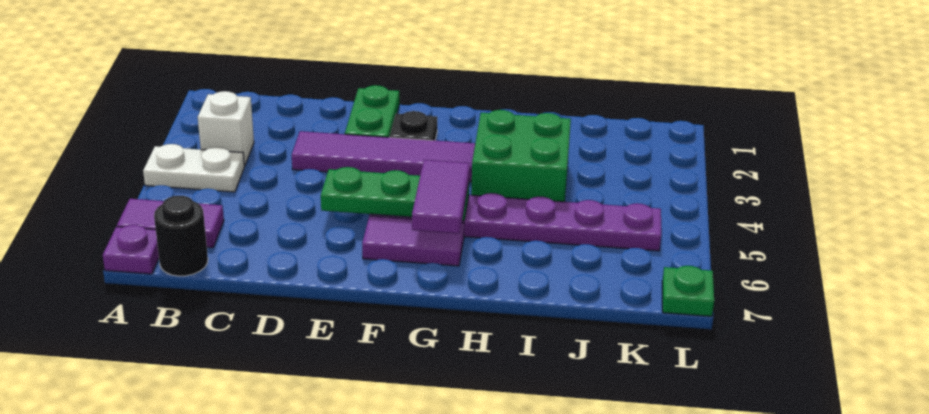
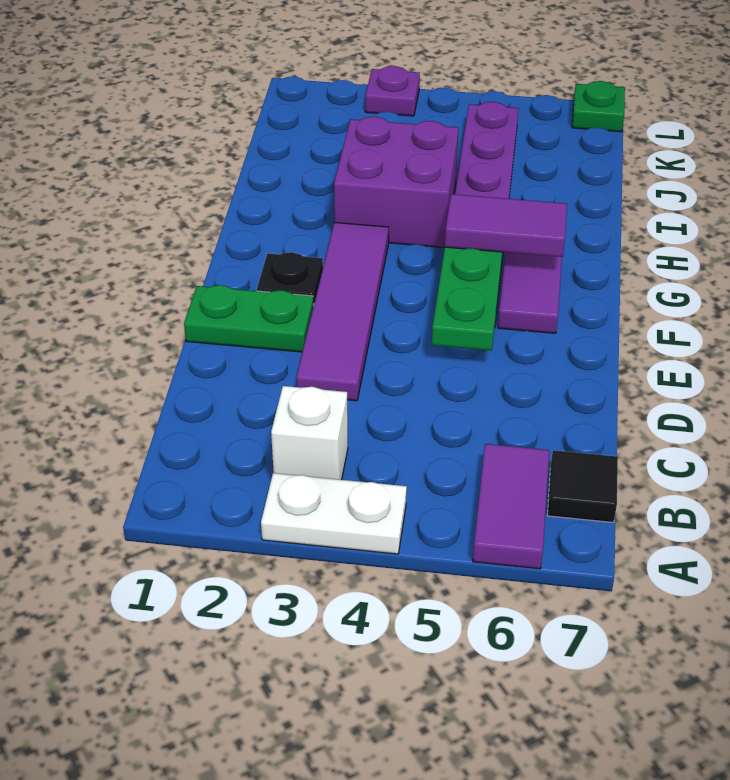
white plate A4:B4 level 1 -> white plate A3:A4 level 1
purple plate A7 level 1 -> purple plate L3 level 1
black round brick B7 level 1 -> black tile B7 level 1
green brick H3:I4 level 1 -> purple brick H3:I4 level 1

